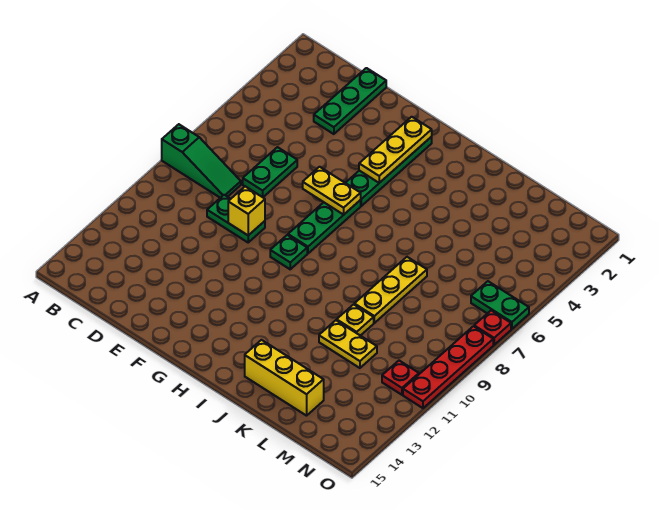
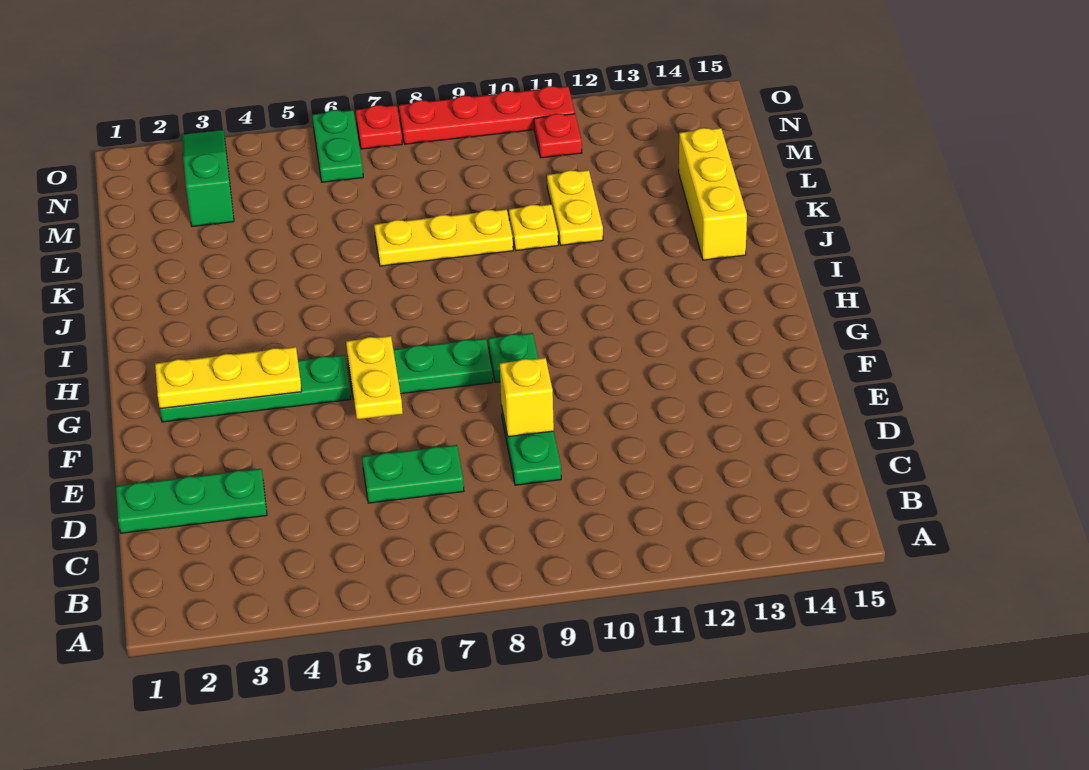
green slope A8:C8 level 1 top A -> green slope M3:O3 level 1 top M

